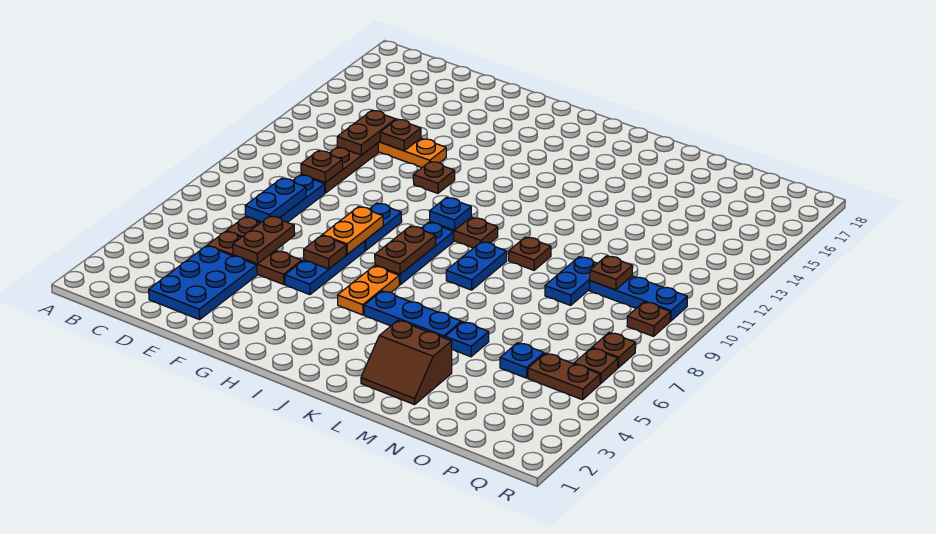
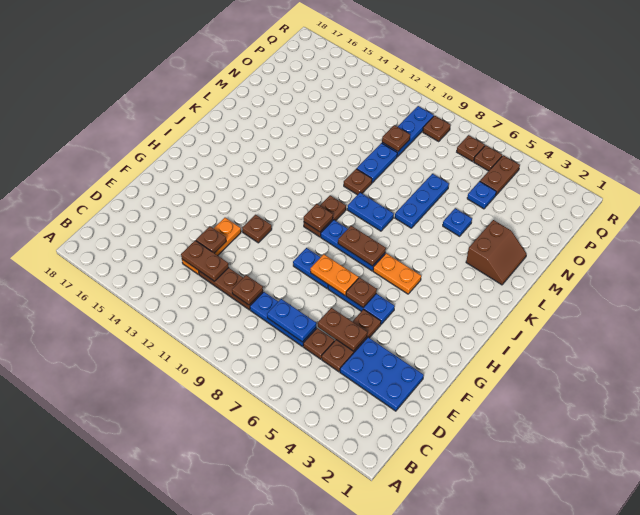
blue plate I10 level 2 -> brown plate I10 level 2
blue plate J5:L5 level 1 -> blue plate L7:N7 level 1
blue plate N9:N10 level 1 -> blue plate M10:N10 level 1

